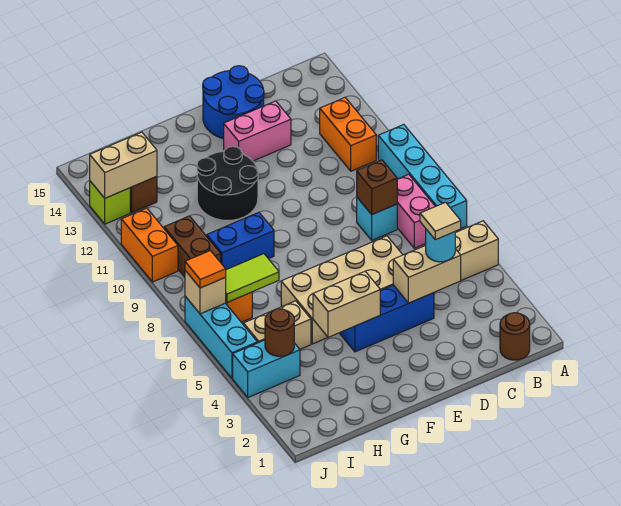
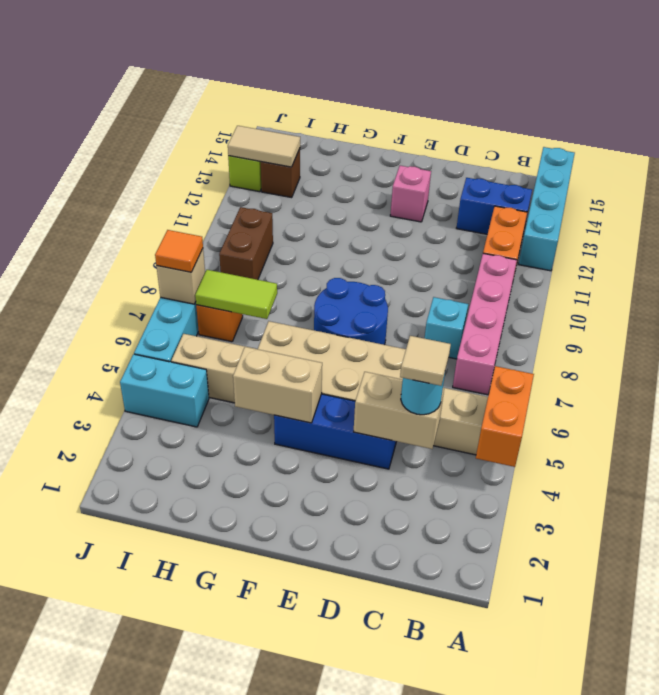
cyan brick A7:A10 level 1 -> cyan brick A12:A15 level 1
brown round brick B1 level 1 -> none
pink brick B7:B8 level 1 -> pink brick B7:B10 level 1
brown brick C8 level 2 -> none
pink brick D13:E13 level 1 -> pink brick E13 level 1
blue round brick D14:E15 level 1 -> blue round brick E7:F8 level 1
black round brick F11:G12 level 1 -> none
blue brick G9:H9 level 1 -> blue brick B13:C13 level 1
brown round brick I4 level 2 -> none
tan brick I13:J13 level 2 -> tan tile I13:J13 level 2
orange brick J10:J11 level 1 -> orange brick A4:A5 level 2

